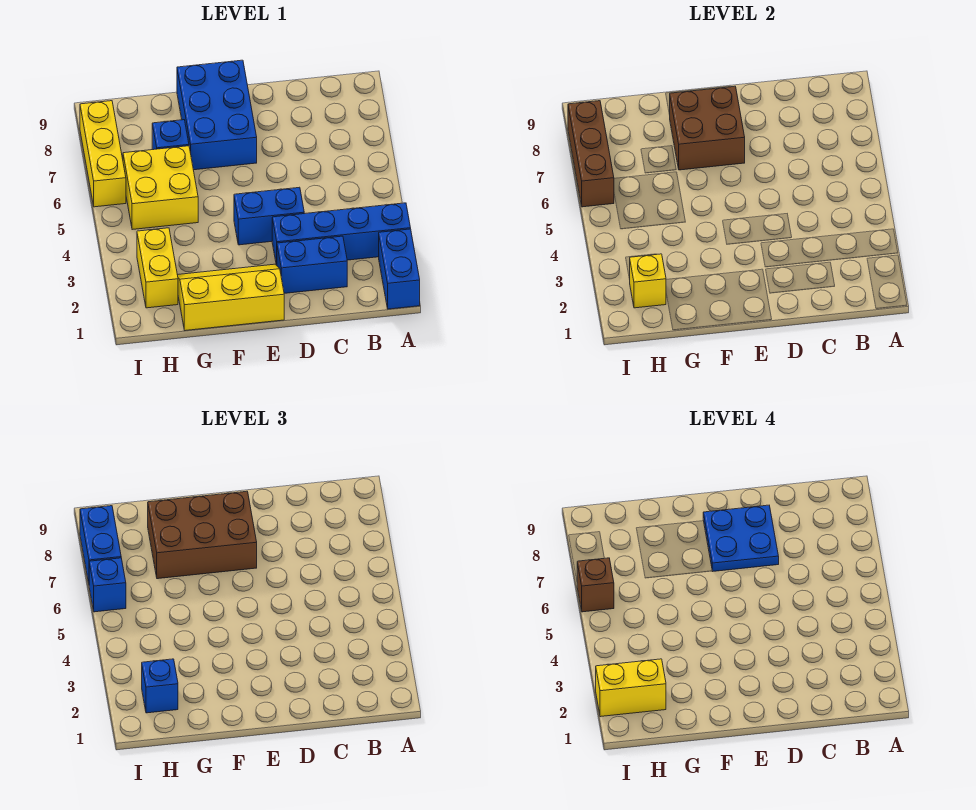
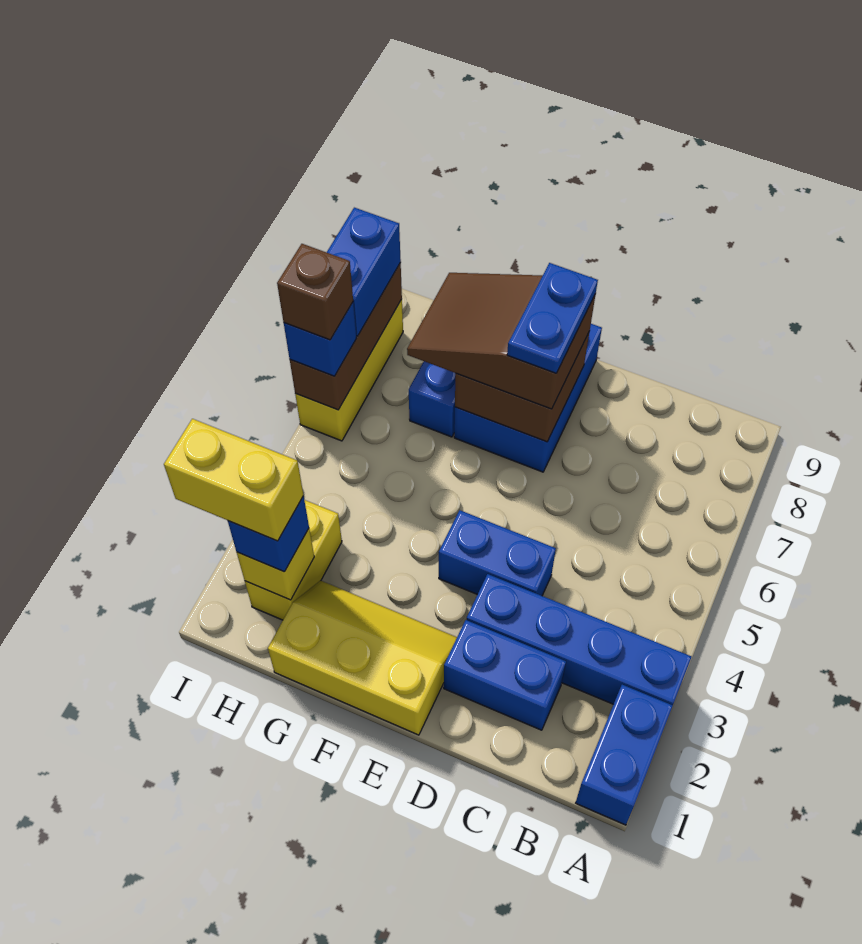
blue plate D7:E8 level 4 -> blue plate E7:E8 level 4
brown brick E7:G8 level 3 -> brown slope E7:G8 level 3 top E
yellow brick G5:H6 level 1 -> none

